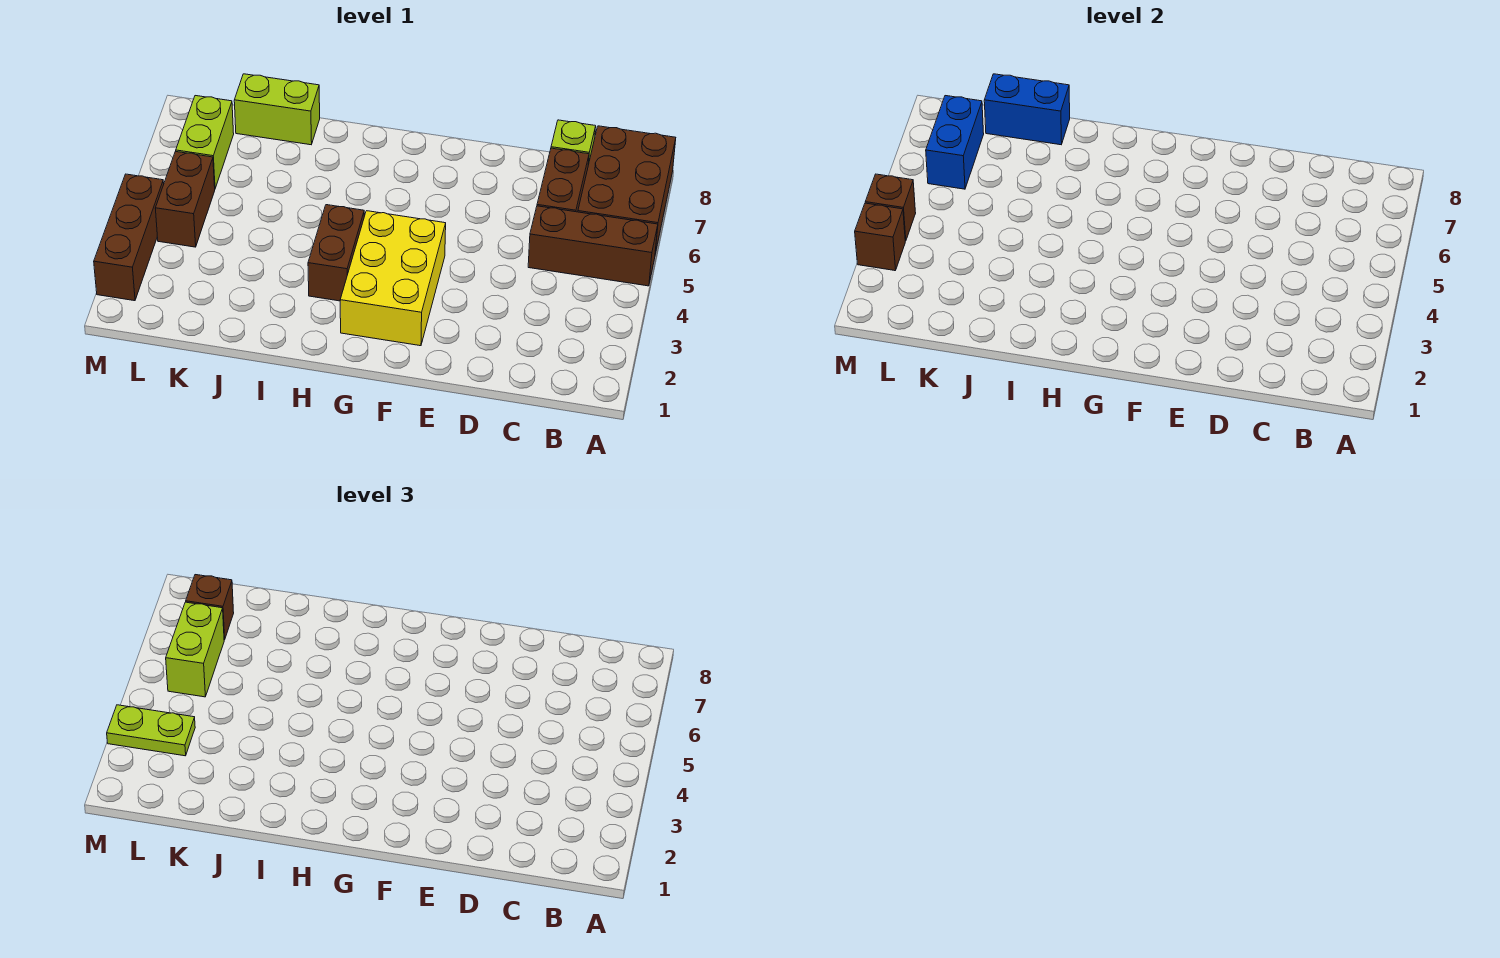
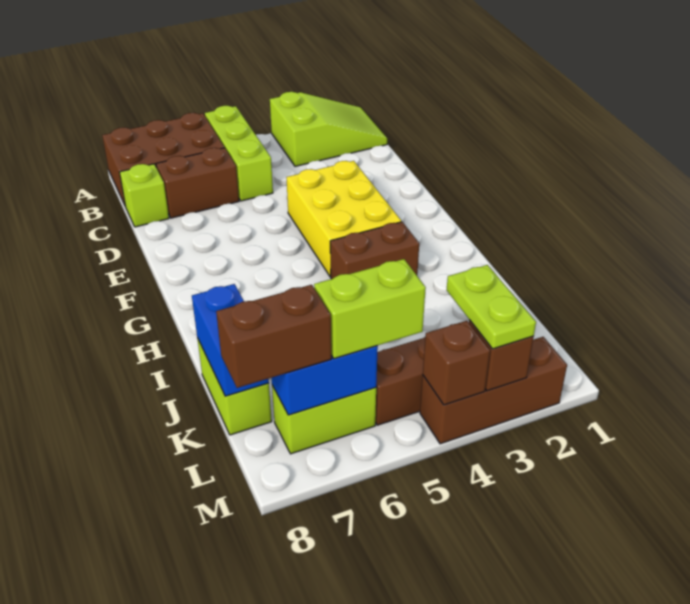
none -> lime slope A1:B3 level 1 top 3
brown brick A5:C5 level 1 -> lime brick A5:C5 level 1
yellow brick F2:G4 level 1 -> yellow brick E3:G4 level 1
brown brick L7 level 3 -> brown brick L7:L8 level 3

